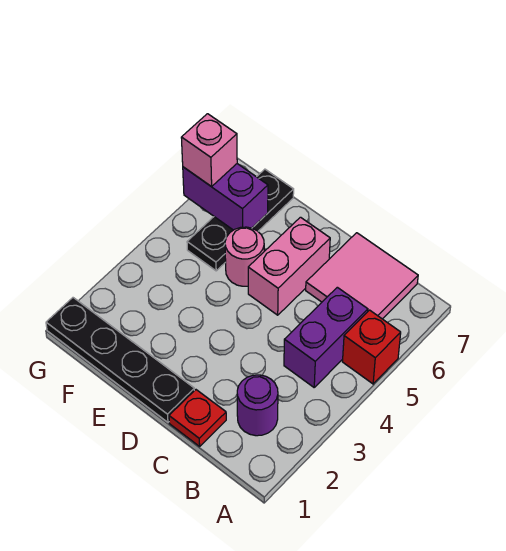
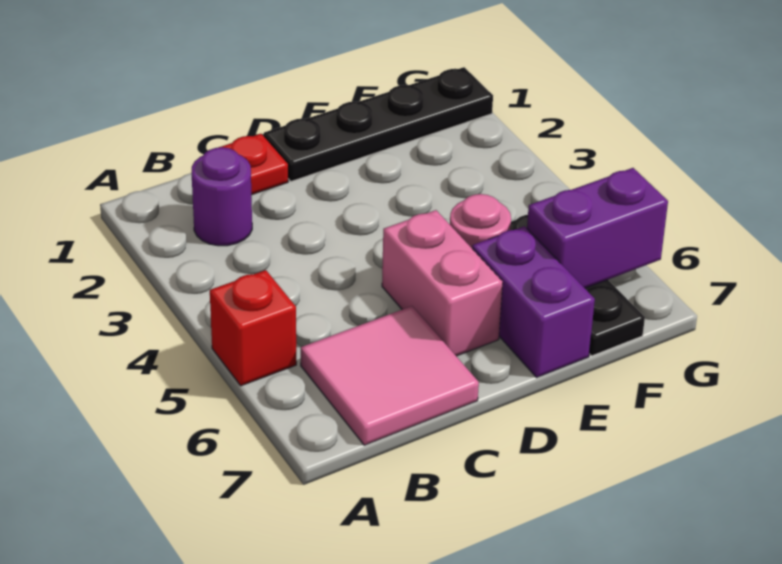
purple brick B4:B5 level 1 -> purple brick E6:E7 level 1
pink brick G6 level 3 -> none

